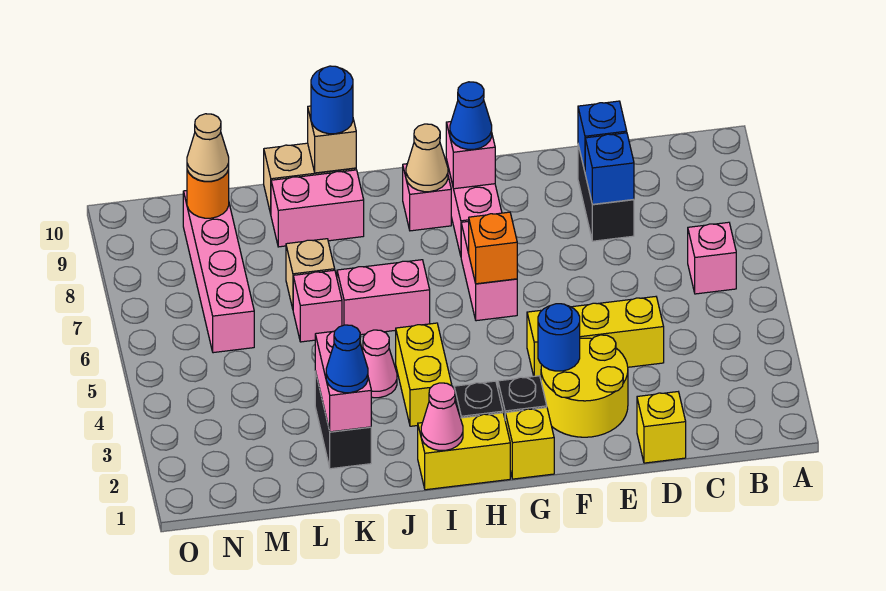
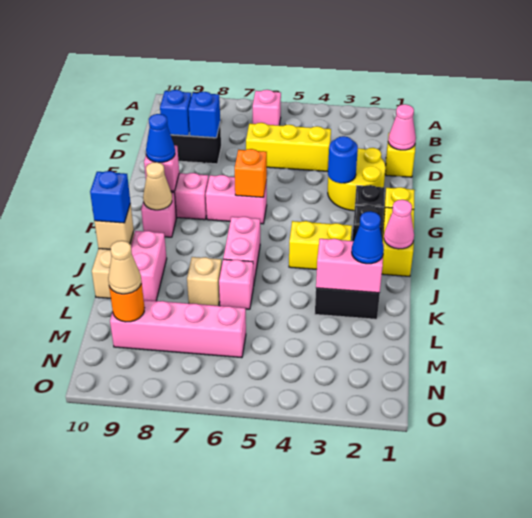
yellow brick D4:F4 level 1 -> yellow brick D4:D6 level 1
pink cone J4 level 1 -> pink cone D1 level 2
blue round brick J10 level 3 -> blue brick J10 level 3

